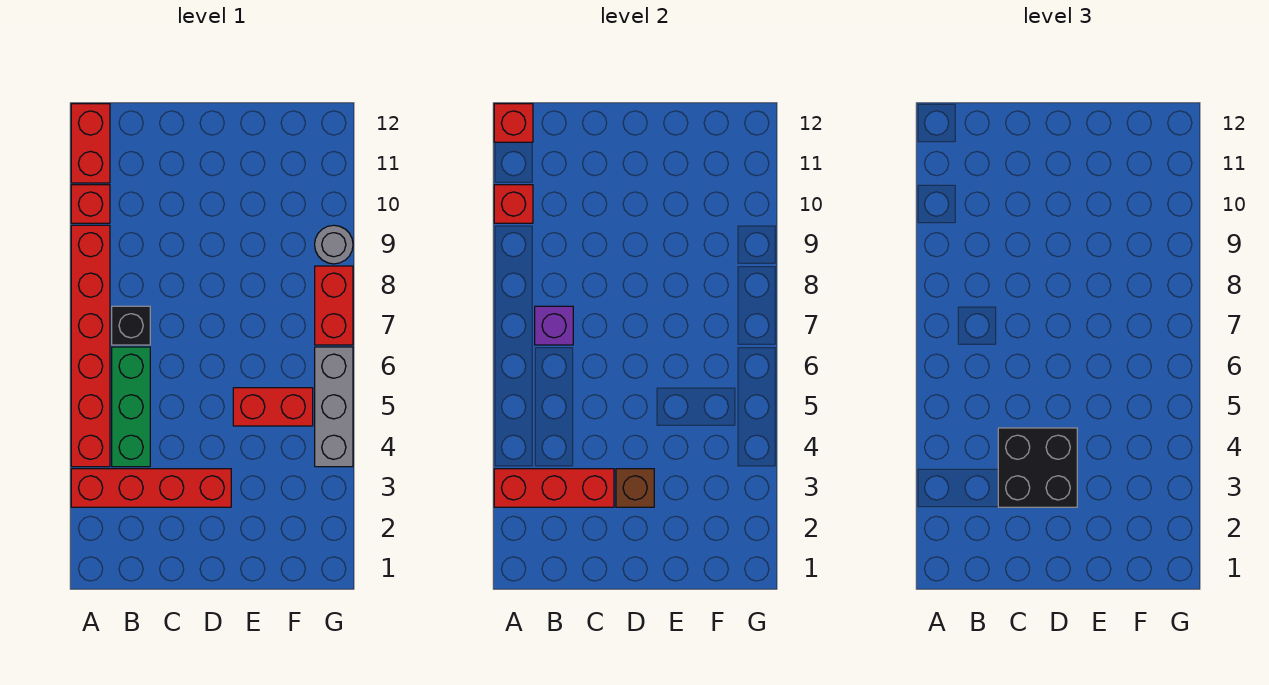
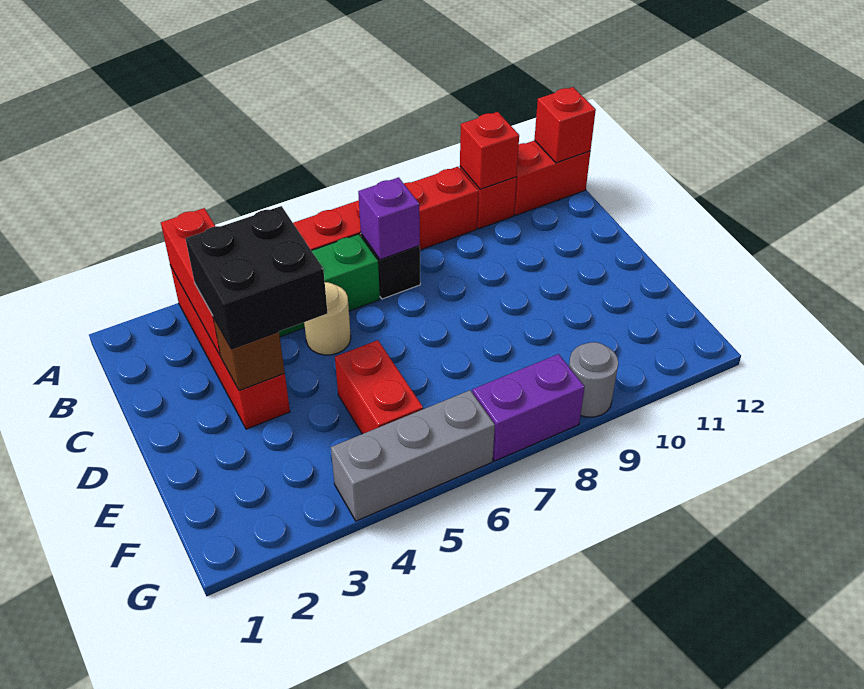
none -> tan round brick C5 level 1
red brick G7:G8 level 1 -> purple brick G7:G8 level 1

